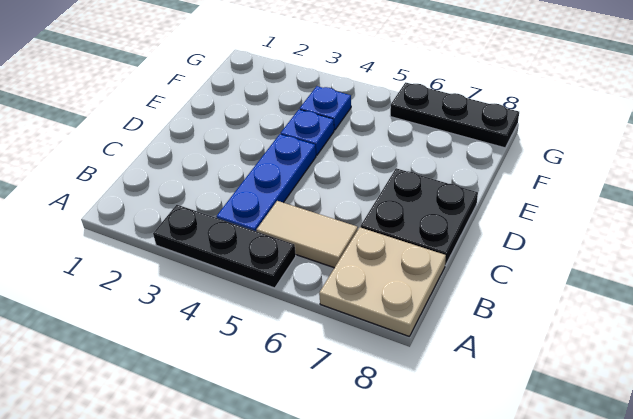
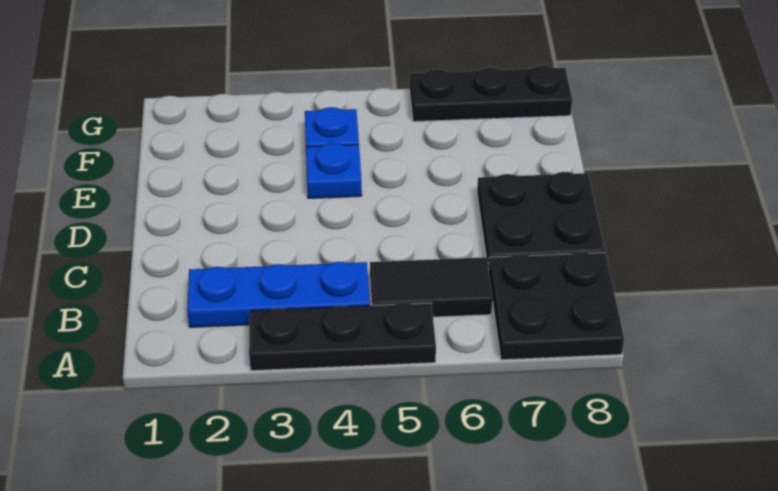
tan plate A7:B8 level 1 -> black plate A7:B8 level 1
blue plate B4:D4 level 1 -> blue plate B2:B4 level 1
tan tile B5:B6 level 1 -> black tile B5:B6 level 1

